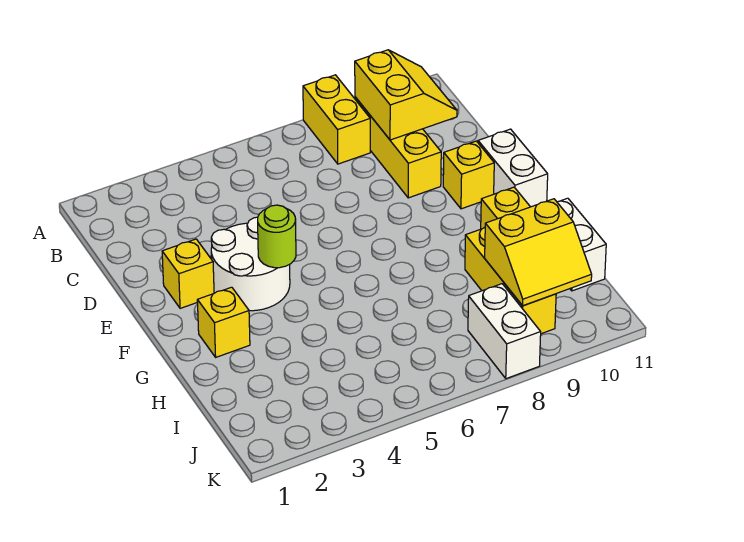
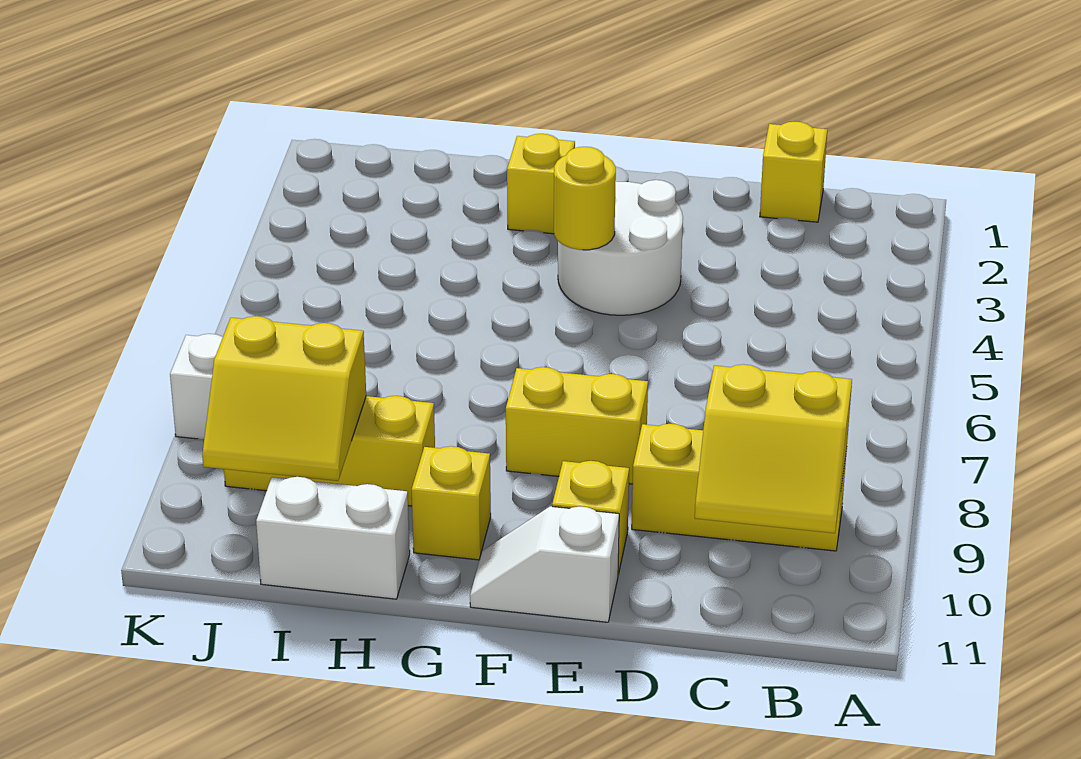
yellow brick A8:B8 level 1 -> yellow brick E8:F8 level 1
yellow brick E2 level 1 -> yellow brick C1 level 1
white brick E11:F11 level 1 -> white slope E11:F11 level 1 top E
lime round brick F4 level 2 -> yellow round brick F4 level 2
yellow slope I9:J10 level 2 top I -> yellow slope I9:J10 level 2 top 9

